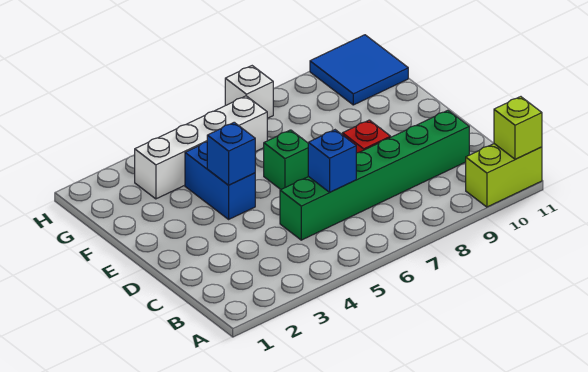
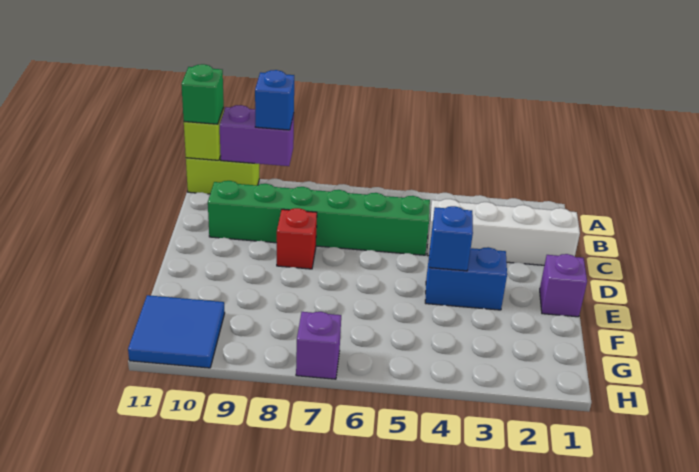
none -> purple brick A9:A10 level 2
blue brick C6 level 2 -> blue brick A9 level 3
none -> purple brick E1 level 1
blue brick E4:F4 level 1 -> blue brick E3:E4 level 1
green brick E6 level 1 -> green brick A11 level 3
white brick G3:G6 level 1 -> white brick C1:C4 level 1
white brick H7 level 1 -> purple brick H7 level 1

